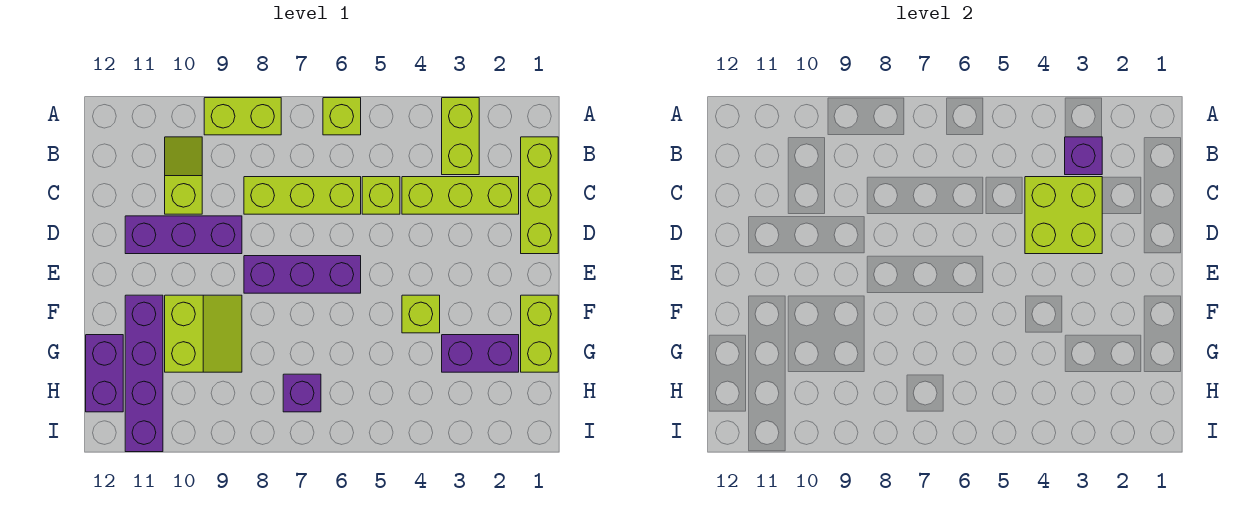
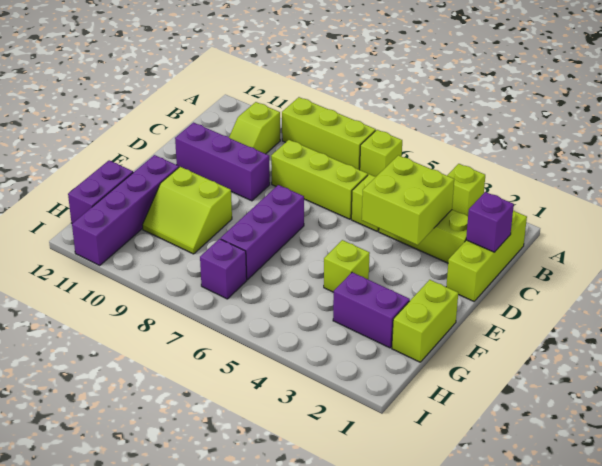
lime brick A3:B3 level 1 -> lime brick A3 level 1
lime brick A8:A9 level 1 -> lime brick A7:A9 level 1
purple brick B3 level 2 -> purple brick C1 level 2
lime slope B10:C10 level 1 top C -> lime slope B10:C10 level 1 top B
purple brick E6:E8 level 1 -> purple brick E7:G7 level 1
lime slope F9:G10 level 1 top 10 -> lime slope F9:G10 level 1 top F

